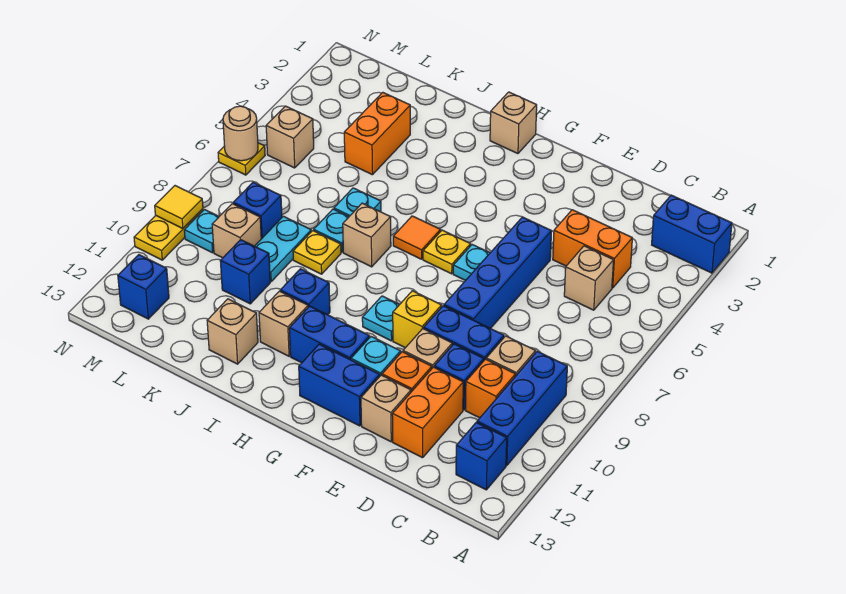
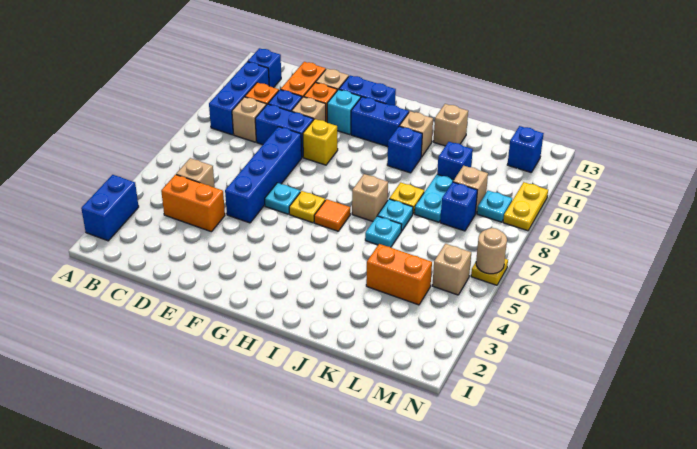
blue brick A2:B2 level 1 -> blue brick A2:A3 level 1
cyan plate G9 level 1 -> none
tan brick H1 level 1 -> none
orange brick K3:K4 level 1 -> orange brick K4:L4 level 1
yellow tile N9 level 2 -> none

